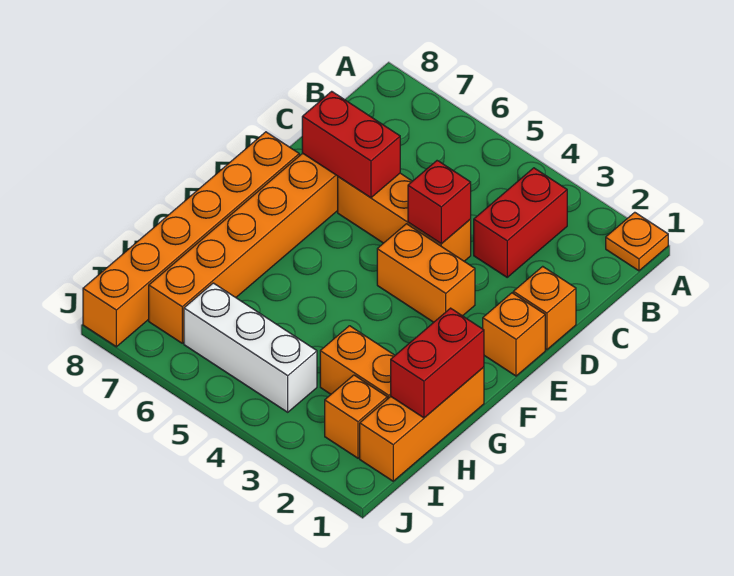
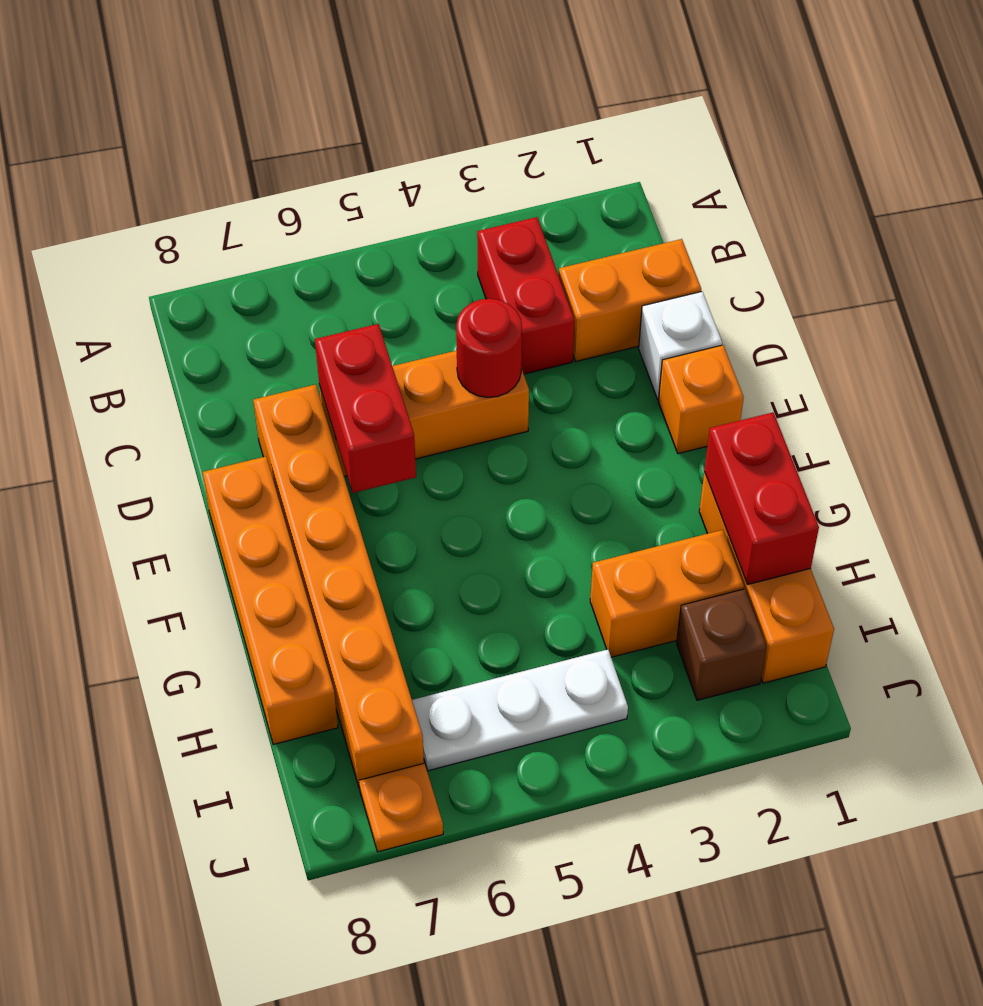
orange plate A1 level 1 -> orange plate J7 level 1
orange brick D1 level 1 -> white brick D1 level 1
red brick D4 level 2 -> red round brick D4 level 2
red brick D6:D7 level 2 -> red brick D6:E6 level 2
orange brick E3:E4 level 1 -> orange brick C1:C2 level 1
orange brick E8:J8 level 1 -> orange brick E8:H8 level 1
orange brick I2 level 1 -> brown brick I2 level 1
white brick I4:I6 level 1 -> white plate I4:I6 level 1

